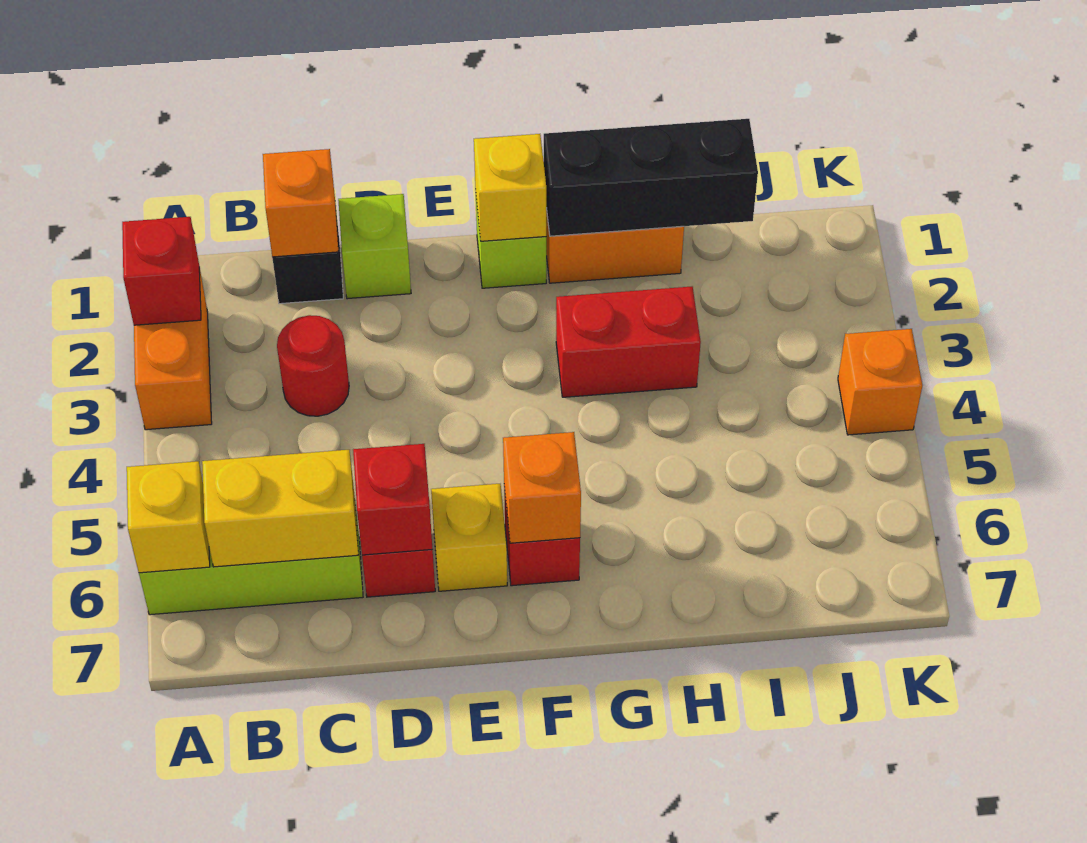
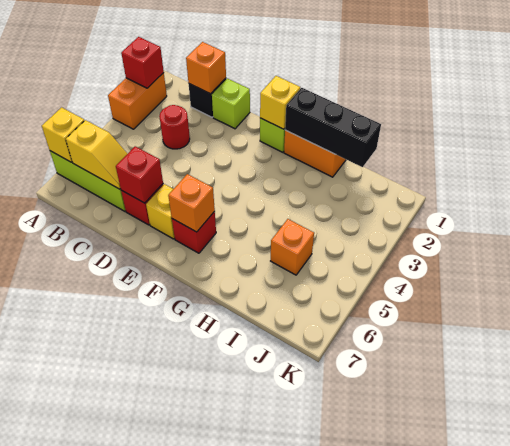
yellow brick B6:C6 level 2 -> yellow slope B6:C6 level 2 top B
red brick G3:H3 level 1 -> none
orange brick K4 level 1 -> orange brick I5 level 1

